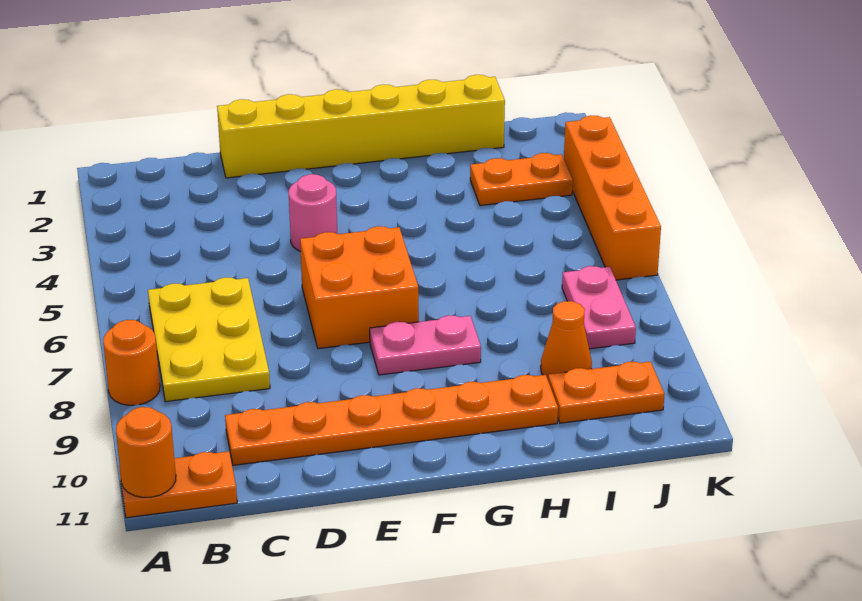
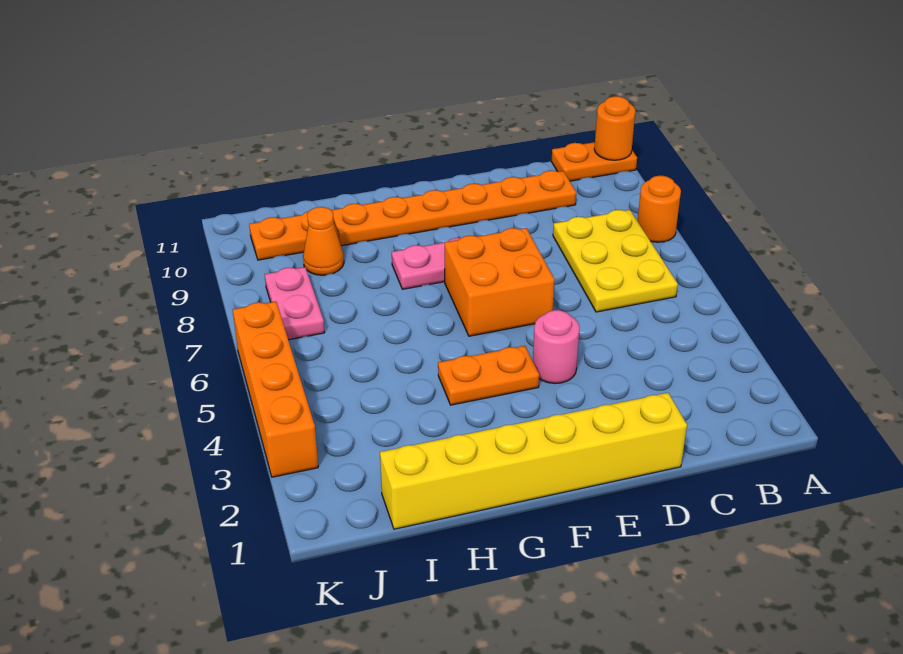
orange plate I3:J3 level 1 -> orange plate F4:G4 level 1

